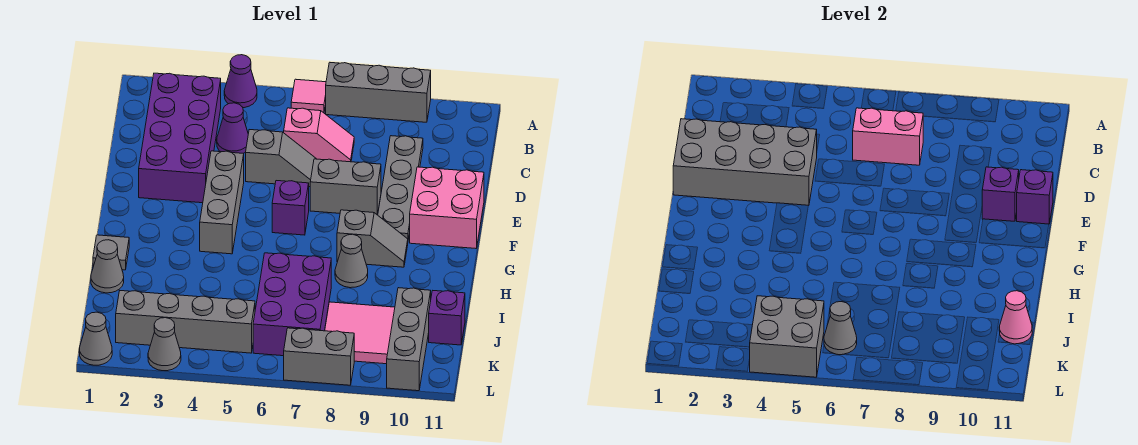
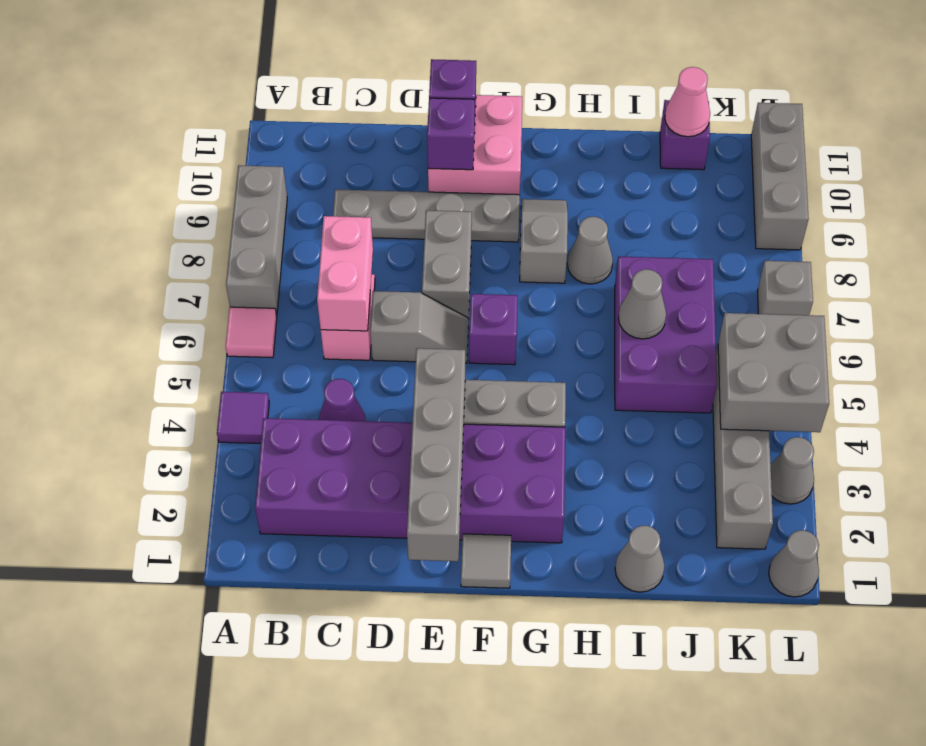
purple cone A4 level 1 -> purple tile A4 level 1
purple brick B2:E3 level 1 -> purple brick B2:G3 level 1
grey brick D1:E4 level 2 -> grey brick E1:E4 level 2
grey slope D5:D6 level 1 top 5 -> grey slope D6:E6 level 1 top D
grey tile H1 level 1 -> grey tile F1 level 1
purple brick I6:K7 level 1 -> purple brick I5:J7 level 1
pink tile J8:K9 level 1 -> none
grey brick J10:L10 level 1 -> grey brick L9:L11 level 1
grey cone K6 level 2 -> grey cone I6 level 2
grey brick L7:L8 level 1 -> grey brick L7 level 1

